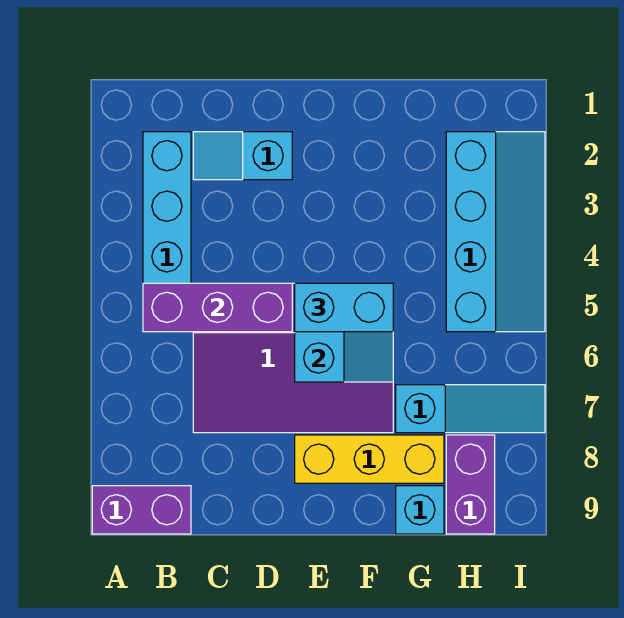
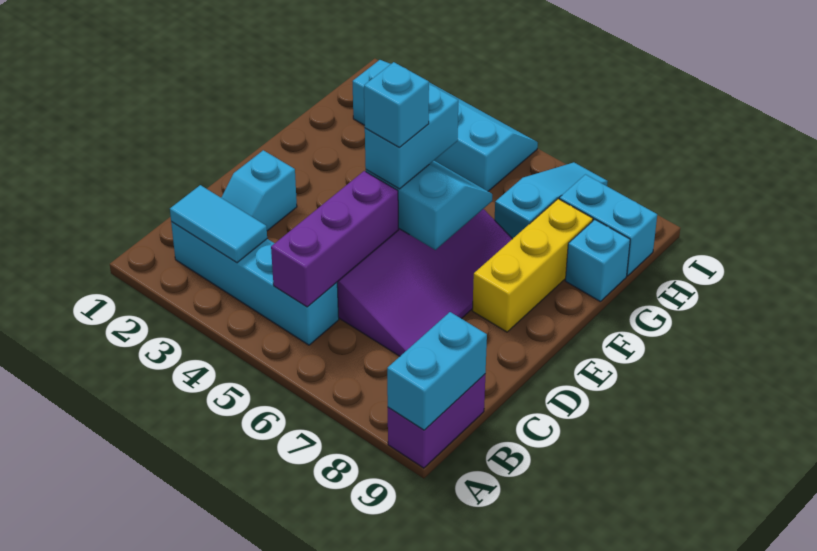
none -> cyan brick A9:B9 level 2
none -> cyan tile B2:B3 level 2
none -> cyan brick E5 level 4
purple brick H8:H9 level 1 -> cyan brick H8:H9 level 1

